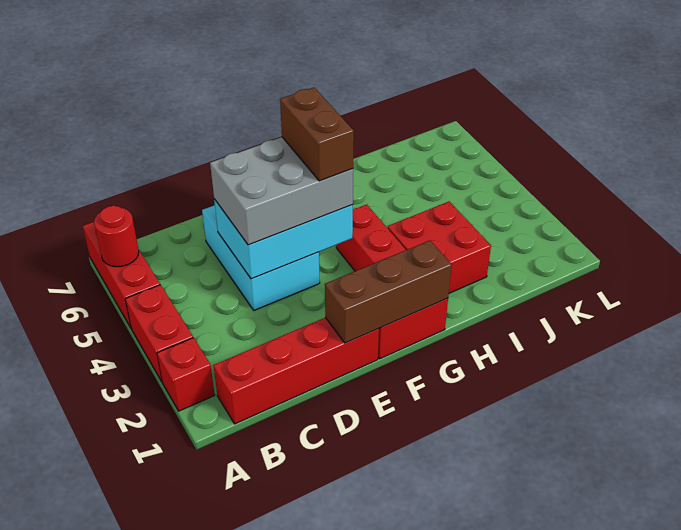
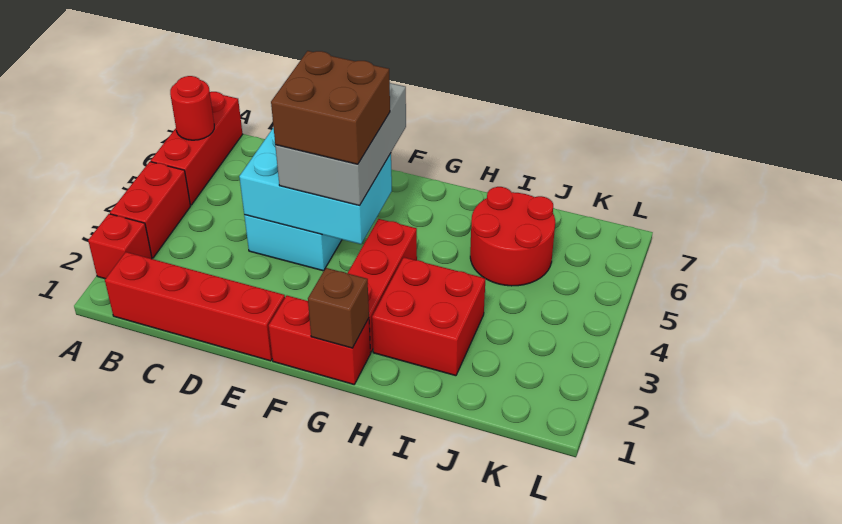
grey brick D4:F5 level 3 -> grey brick E4:F6 level 3
brown brick E1:G1 level 2 -> brown brick G1 level 2
brown brick F4:F5 level 4 -> brown brick E4:F5 level 4
none -> red round brick I5:J6 level 1

